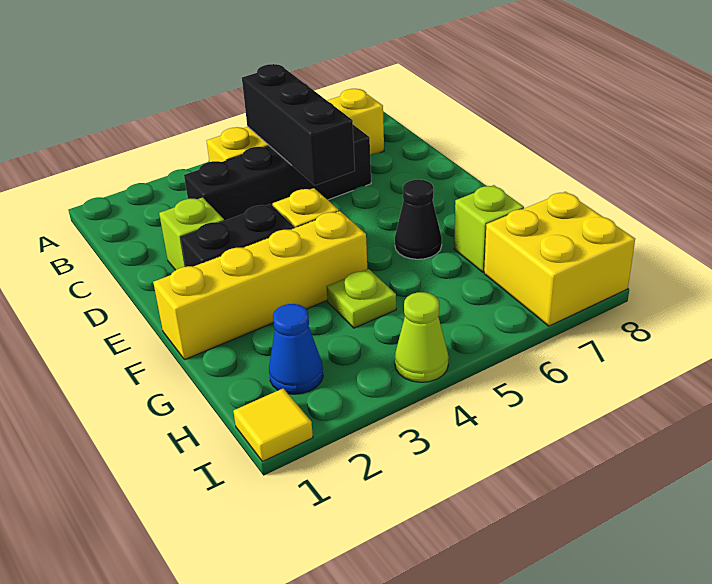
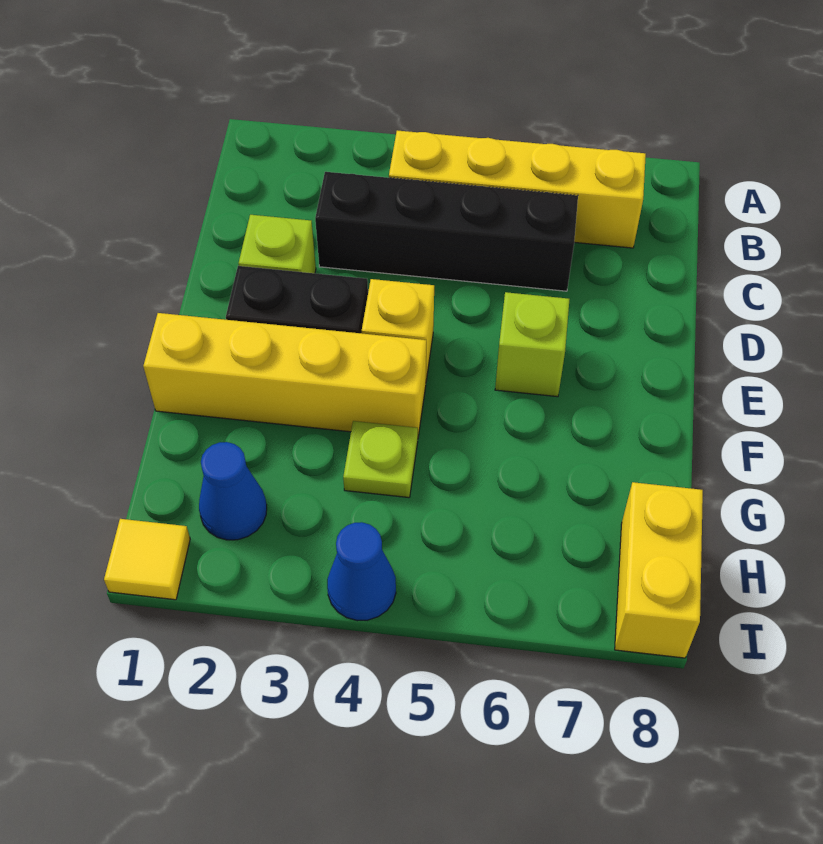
black brick B5:D5 level 2 -> none
black cone F6 level 1 -> none
lime brick G7 level 1 -> lime brick E6 level 1
yellow brick H7:I8 level 1 -> yellow brick H8:I8 level 1
lime cone I4 level 1 -> blue cone I4 level 1

